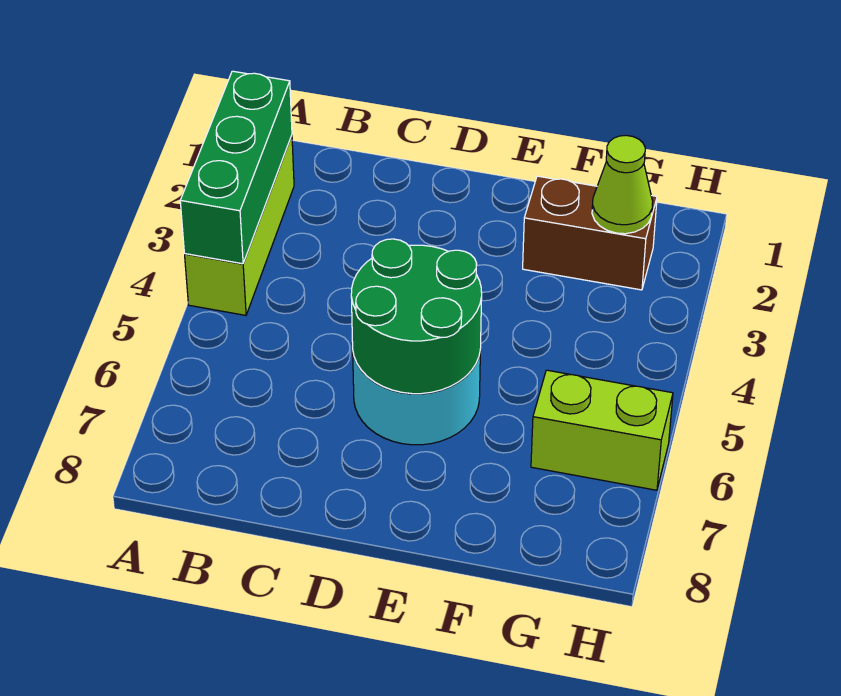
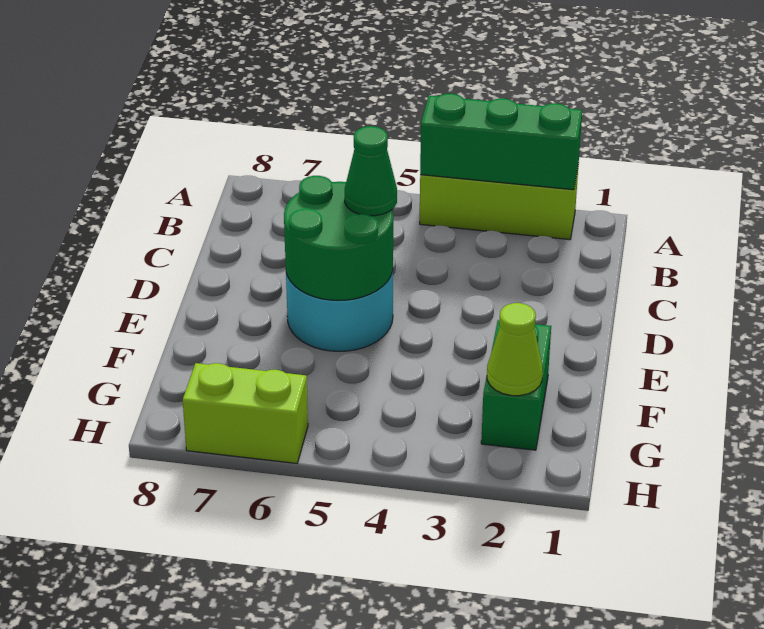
none -> green cone D5 level 3
brown brick F2:G2 level 1 -> green brick F2:G2 level 1
lime brick G6:H6 level 1 -> lime brick H6:H7 level 1

